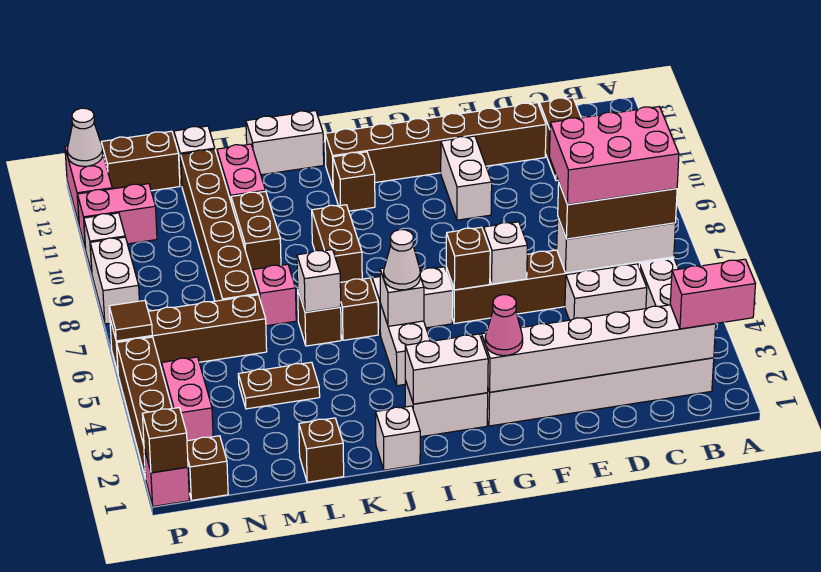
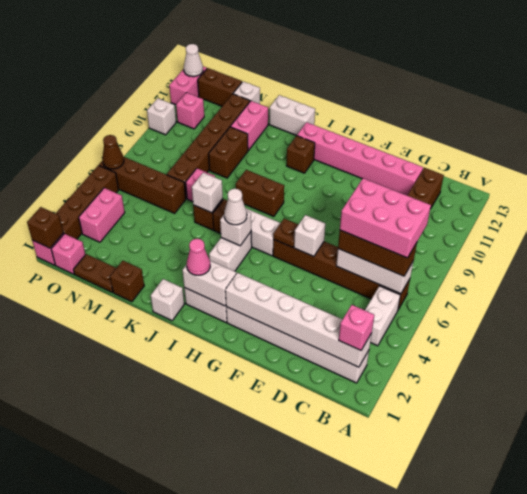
pink brick A2:B2 level 3 -> pink brick B2 level 3
white brick C5:D5 level 1 -> none
brown brick D12:I12 level 1 -> pink brick D12:I12 level 1
white brick F10:F11 level 1 -> none
pink cone G2 level 3 -> pink cone I2 level 3
brown brick G6 level 2 -> brown plate G6 level 2
brown brick J8:J9 level 1 -> brown brick I8:J8 level 1
brown plate L4:M4 level 1 -> brown plate M1:N1 level 1
brown brick O1 level 1 -> pink brick O1 level 1
pink brick O11:P11 level 1 -> pink brick O11 level 1
brown tile P6 level 2 -> brown cone P6 level 2
white brick P8:P9 level 1 -> none

